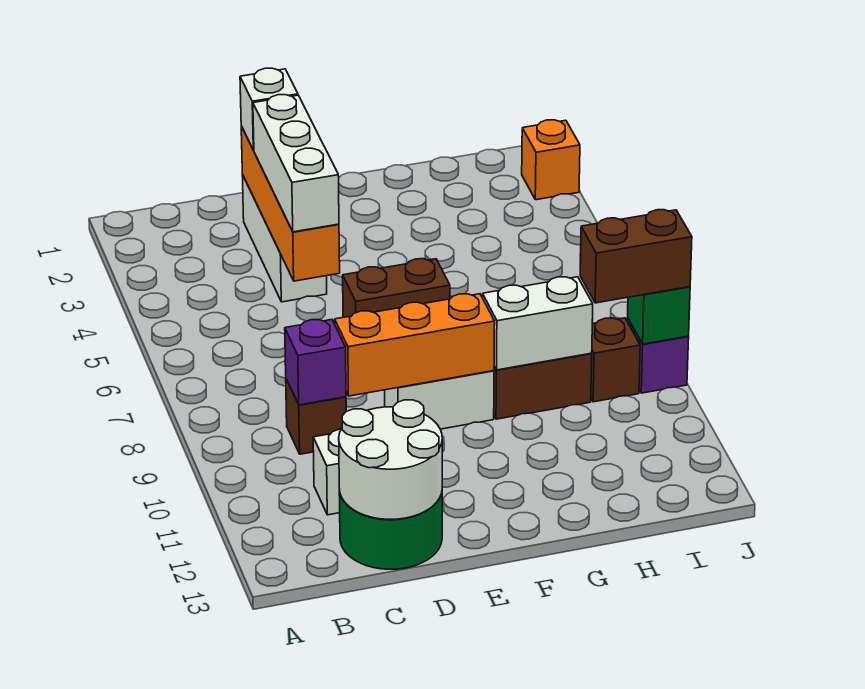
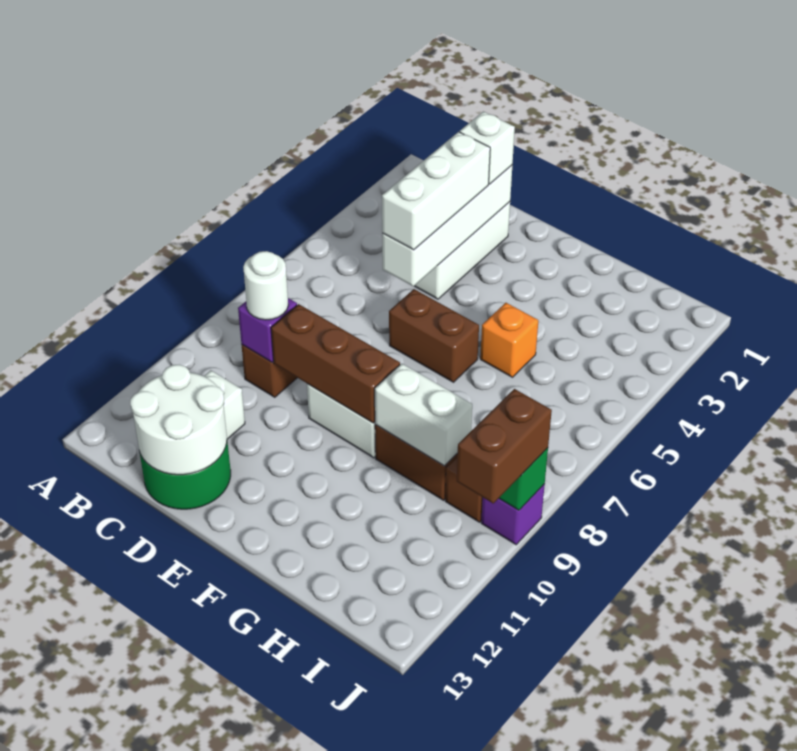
none -> white round brick C9 level 3
orange brick D2:D5 level 2 -> white brick D2:D5 level 2
orange brick D9:F9 level 2 -> brown brick D9:F9 level 2
brown brick I9:J9 level 3 -> brown brick J9:J10 level 3
orange brick J2 level 1 -> orange brick G5 level 1

